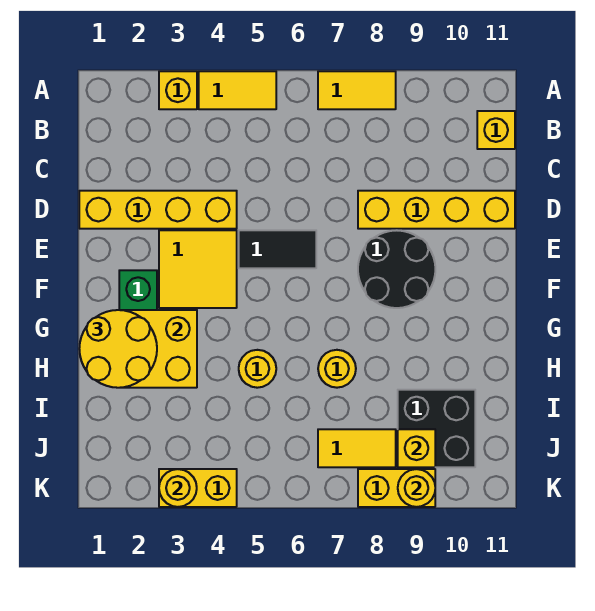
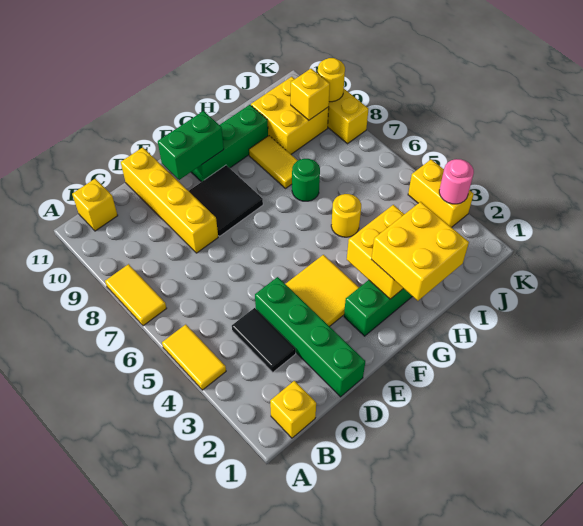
yellow brick A3 level 1 -> yellow brick B1 level 1
yellow brick D1:D4 level 1 -> green brick D1:D4 level 1
black tile E5:E6 level 1 -> black tile C3:C4 level 1
black round brick E8:F9 level 1 -> black tile E8:F9 level 1
none -> green brick E10:F10 level 2
none -> green brick F10:H10 level 1
yellow round brick G1:H2 level 3 -> yellow brick G1:H2 level 3
yellow round brick H7 level 1 -> green round brick H7 level 1
black brick I9:J10 level 1 -> yellow brick I9:J10 level 1
yellow tile J7:J8 level 1 -> yellow tile H8:H9 level 1
yellow round brick K3 level 2 -> pink round brick K3 level 2

